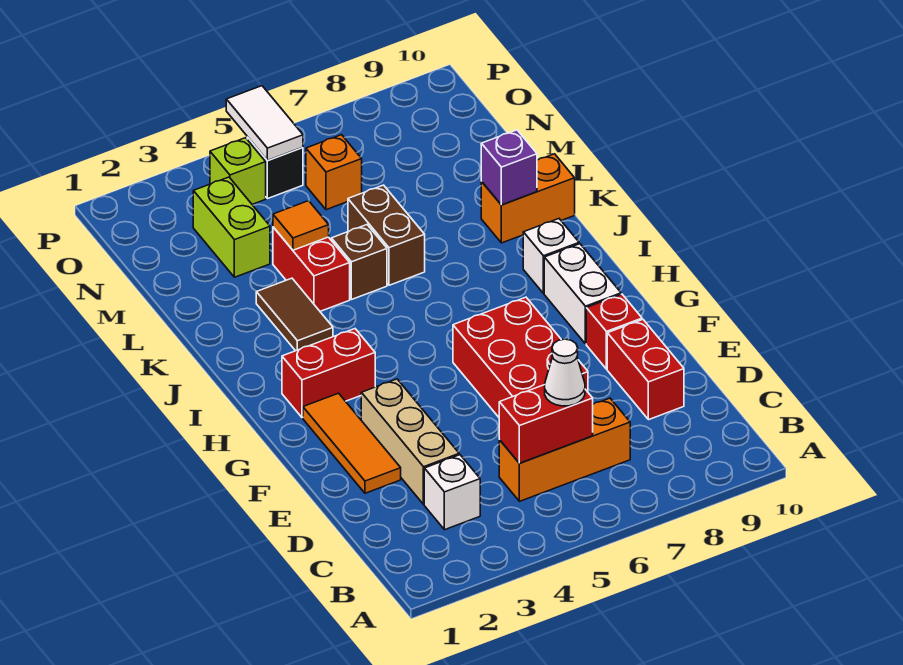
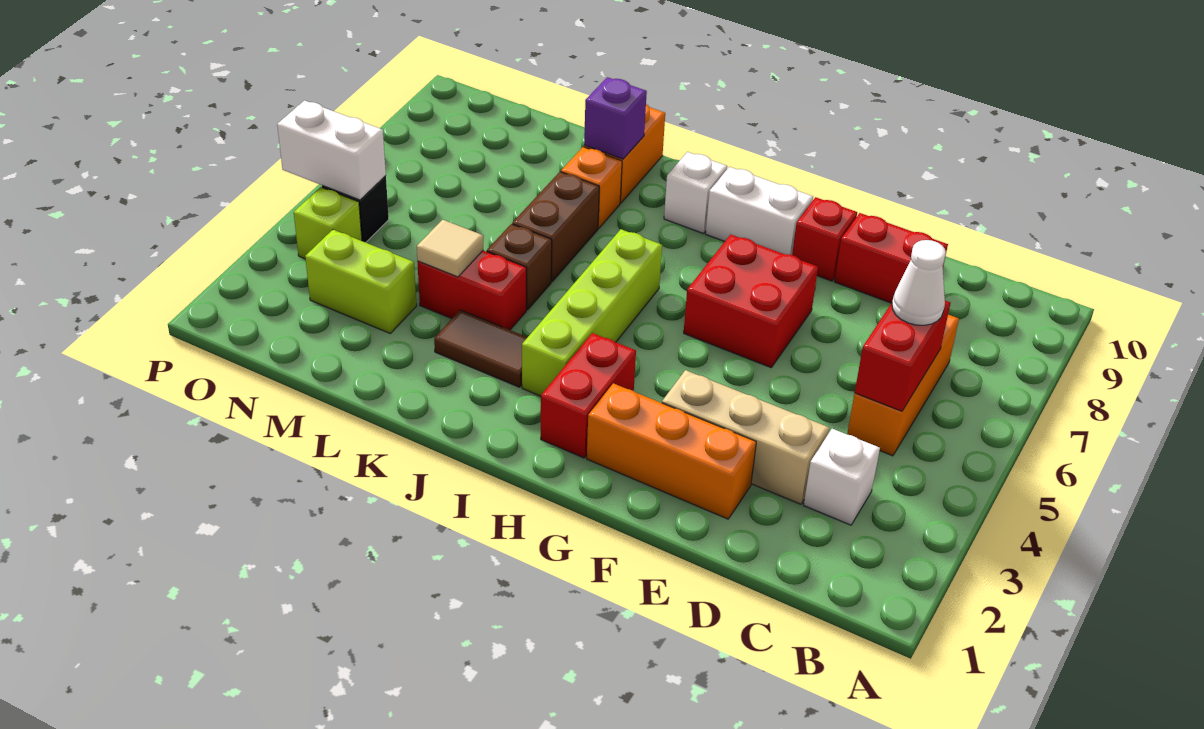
orange tile E2:G2 level 1 -> orange brick E2:G2 level 1
red brick E6:G7 level 1 -> red brick F6:G7 level 1
none -> lime brick I3:I6 level 1
brown brick K6:L6 level 1 -> brown brick K6:K7 level 1
orange tile L4 level 2 -> tan tile L4 level 2
orange brick N6 level 1 -> orange brick K8 level 1
white tile O5:P5 level 2 -> white brick O5:P5 level 2

